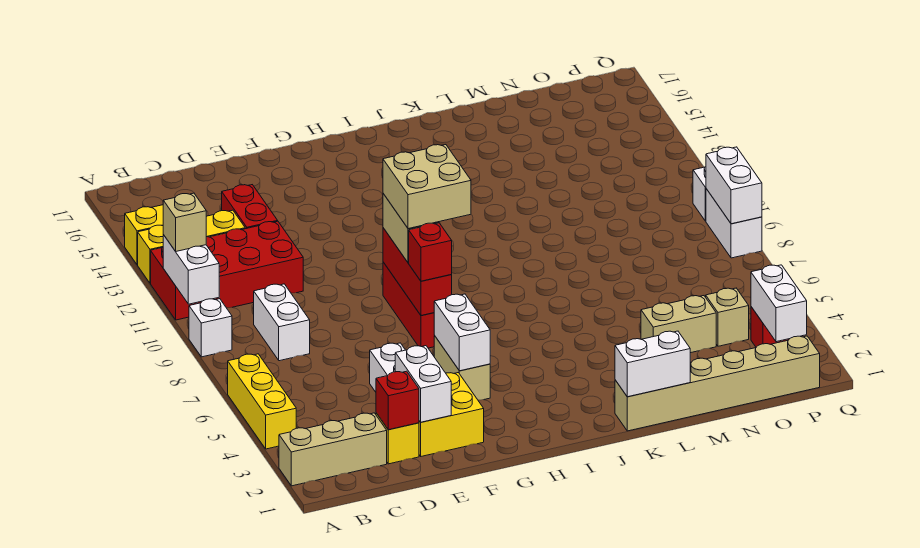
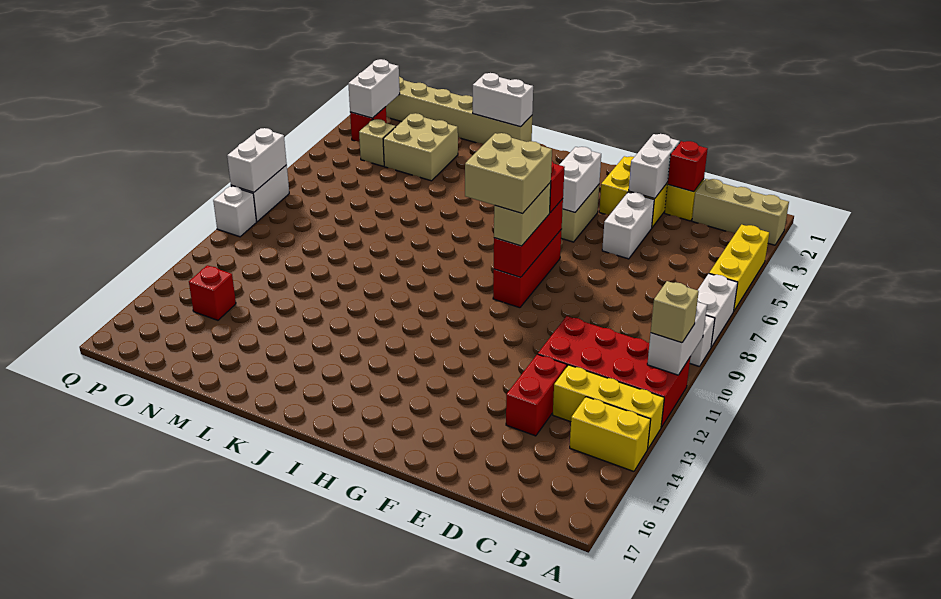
white brick C8:C9 level 1 -> white brick A7:A8 level 1
tan brick M4:N4 level 1 -> tan brick M3:N4 level 1
none -> red brick O14 level 1

